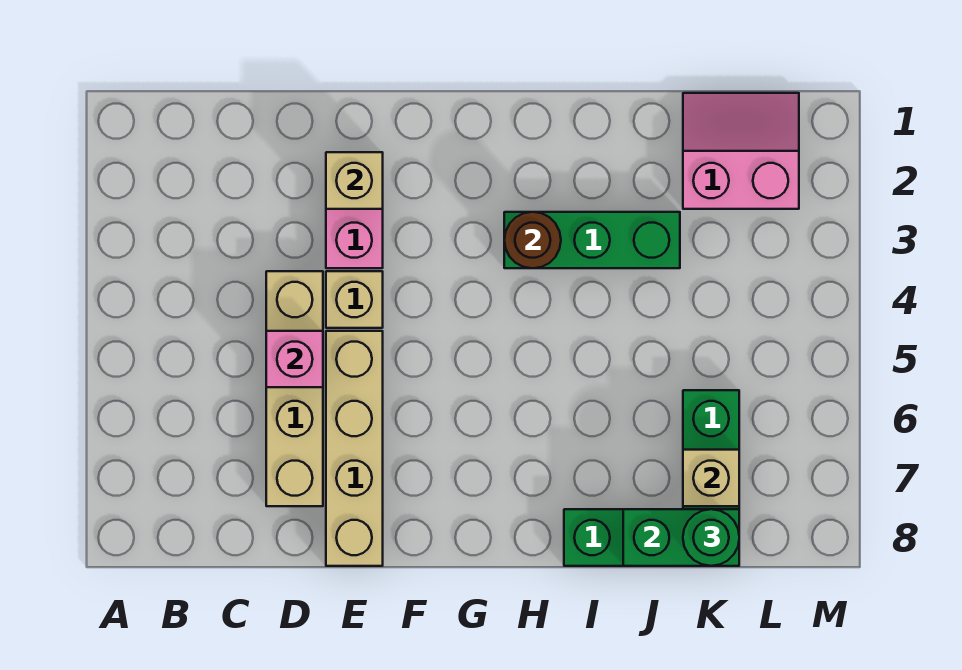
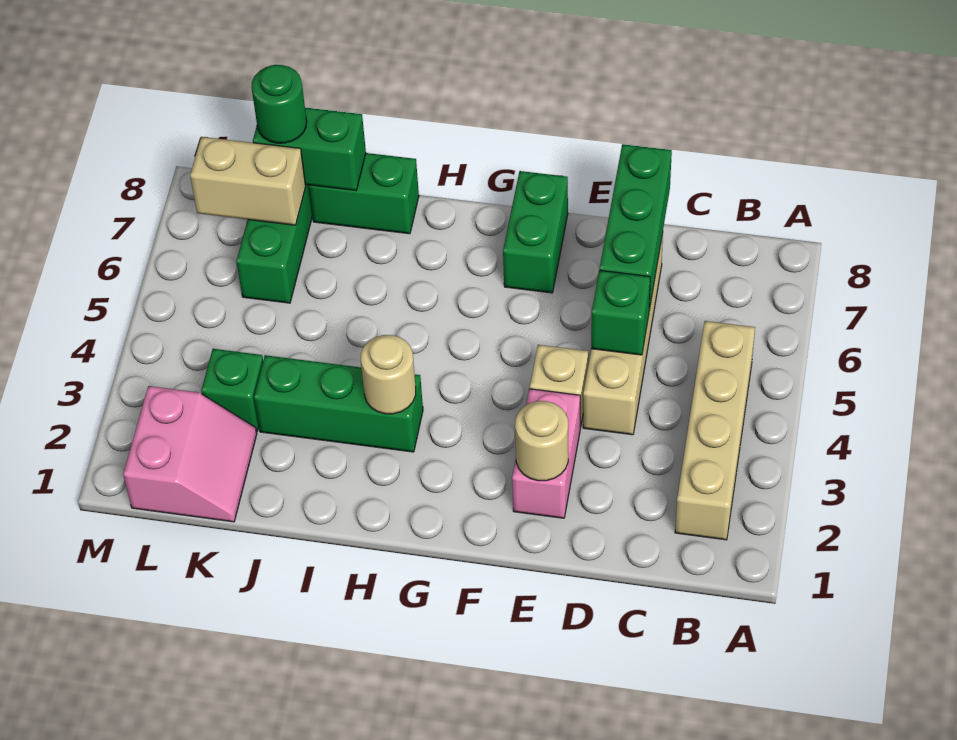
pink brick D5 level 2 -> green brick D5 level 2
none -> green brick D6:D8 level 2
tan brick E2 level 2 -> tan round brick E2 level 2
tan brick E5:E8 level 1 -> tan brick B2:B5 level 1
none -> green brick F7:F8 level 1
brown round brick H3 level 2 -> tan round brick H3 level 2
pink slope K1:L2 level 1 top 2 -> pink slope K1:L2 level 1 top L
none -> green brick K3 level 1
tan brick K7 level 2 -> tan brick K7:L7 level 2

